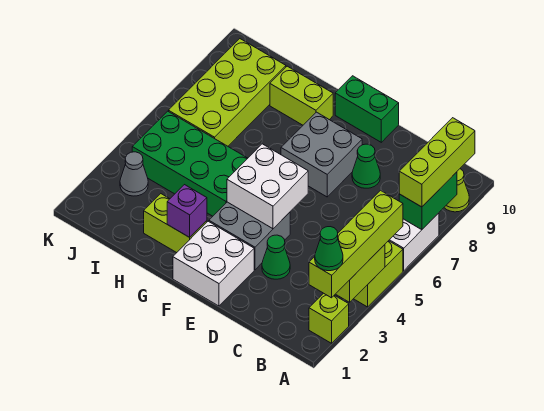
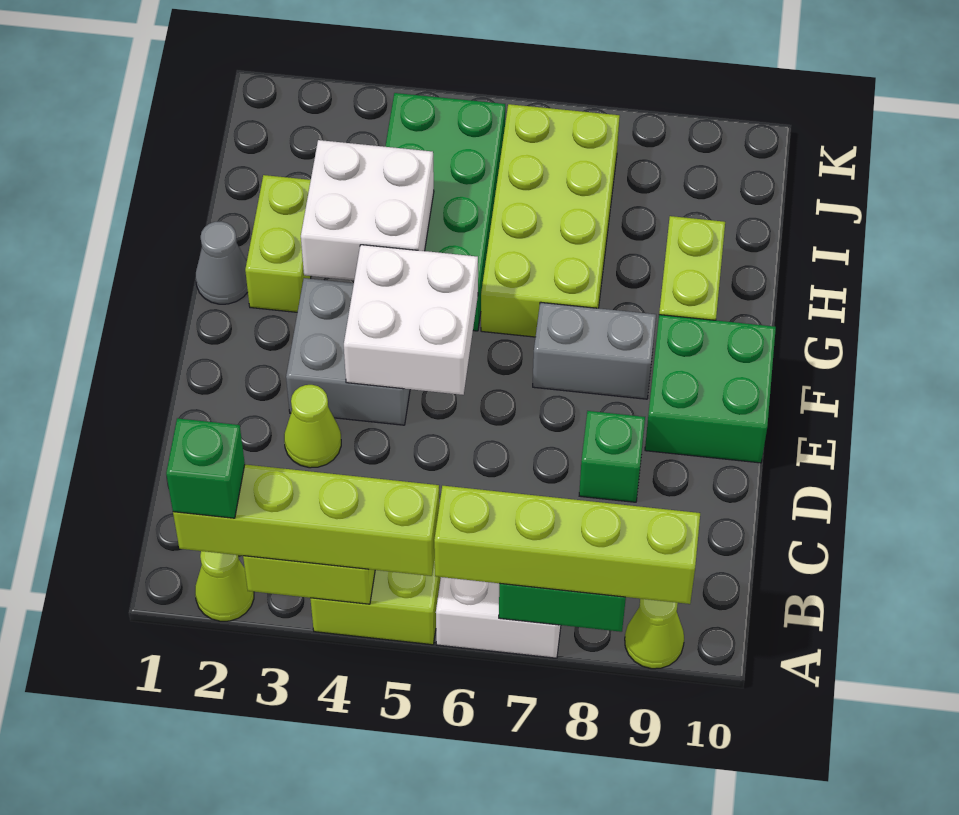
lime brick A2 level 1 -> lime cone A2 level 1
green cone A2 level 4 -> green brick A2 level 4
lime brick A7:A9 level 3 -> lime brick A6:A9 level 3
green cone D3 level 1 -> lime cone D3 level 1
green cone D8 level 1 -> green brick D8 level 1
white brick E1:F2 level 1 -> white brick G3:H4 level 2
grey brick E7:F8 level 1 -> grey brick F7:F8 level 1
green brick E10:F10 level 1 -> green brick E9:F10 level 1
purple brick G2 level 2 -> none
lime brick I6:J9 level 1 -> lime brick G6:J7 level 1
grey cone J3 level 1 -> grey cone G1 level 1

